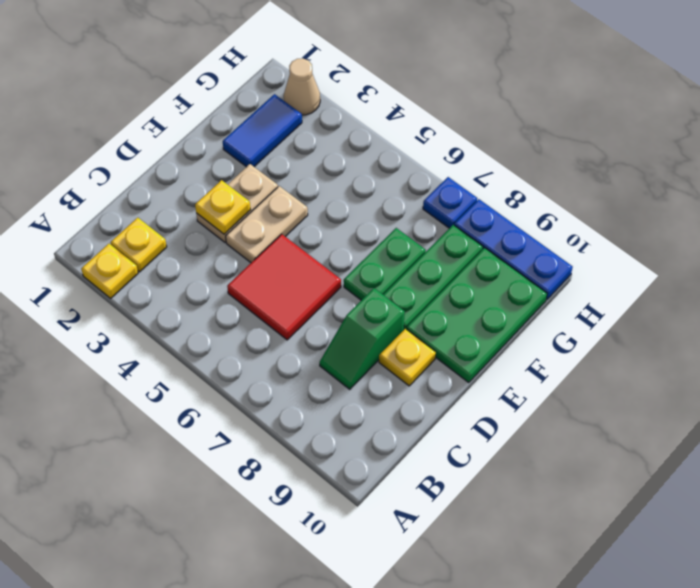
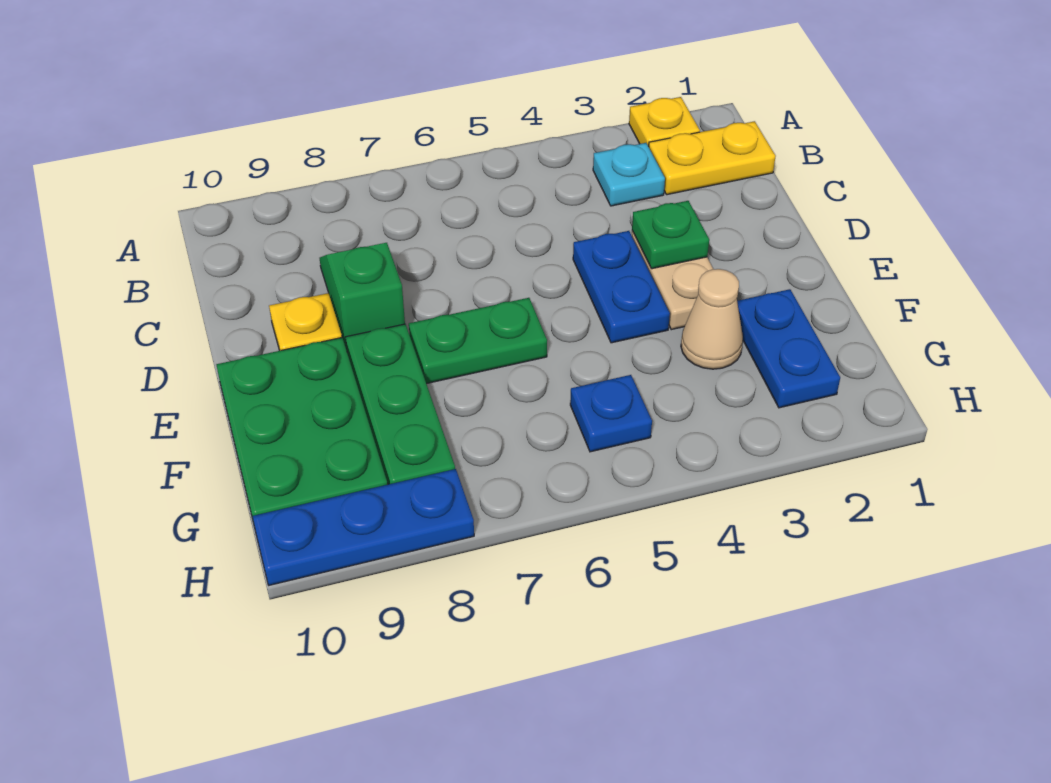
yellow plate B2 level 1 -> yellow plate B1:B2 level 1
none -> cyan plate B3 level 1
red tile C5:D6 level 1 -> none
yellow plate D3 level 2 -> green plate D3 level 2
tan plate D4:E4 level 1 -> blue plate D4:E4 level 1
green plate E7:F7 level 1 -> green plate E6:E7 level 1
blue tile F2:G2 level 1 -> blue plate F2:G2 level 1
tan cone H2 level 1 -> tan cone F3 level 1
blue plate H7 level 1 -> blue plate G5 level 1

